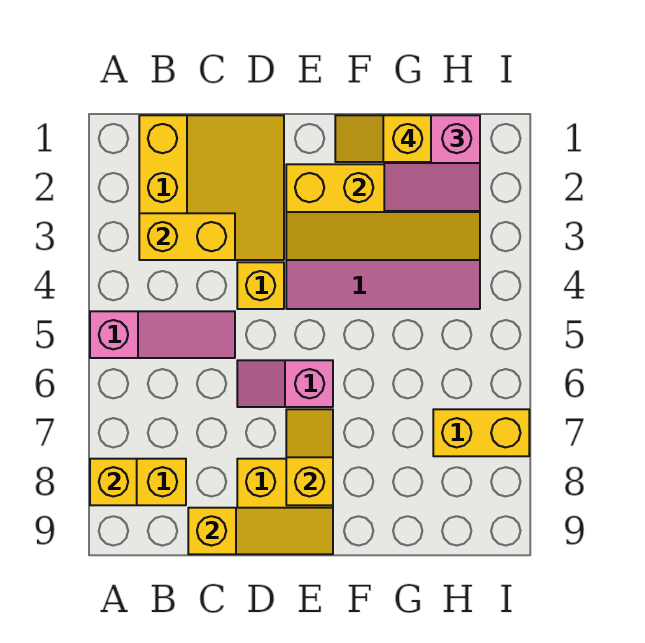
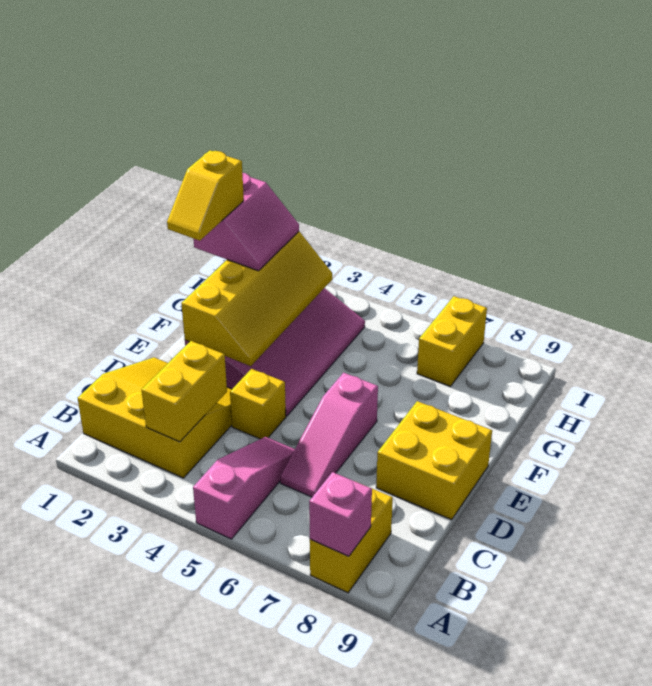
yellow brick A8 level 2 -> pink brick A8 level 2
yellow slope C9:E9 level 2 top C -> none
pink slope D6:E6 level 1 top E -> pink slope C6:E6 level 1 top E
yellow slope E7:E8 level 2 top 8 -> none

